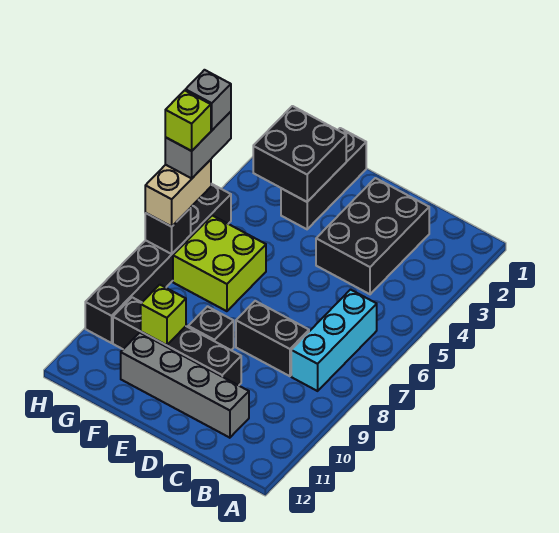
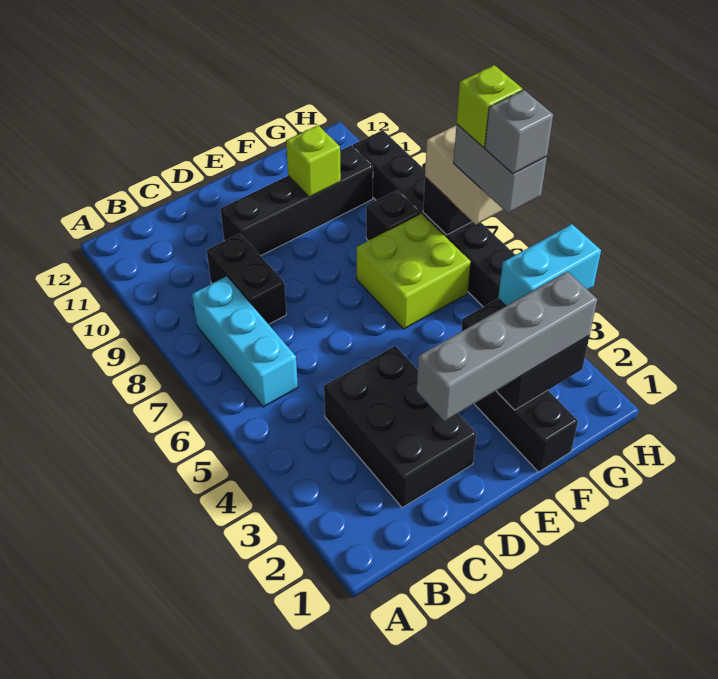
black brick C8:D8 level 1 -> black brick C8:C9 level 1
grey brick C11:F11 level 1 -> grey brick D2:G2 level 3
black brick E9 level 1 -> black brick G8 level 1
none -> cyan brick G3:H3 level 3

